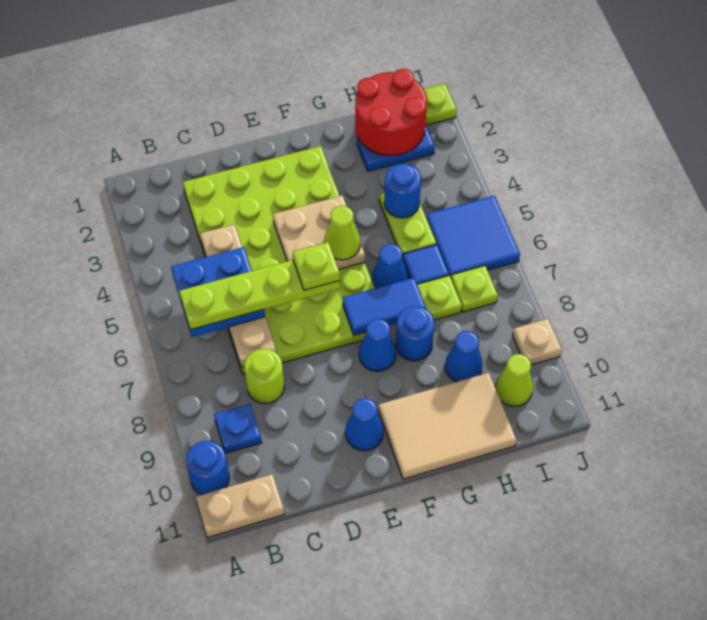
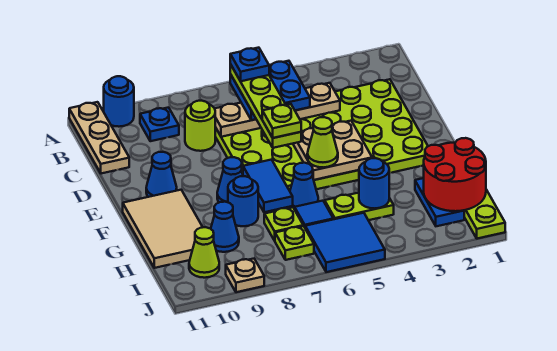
tan plate A11:B11 level 1 -> tan plate A11:C11 level 1
none -> blue plate B6 level 5

